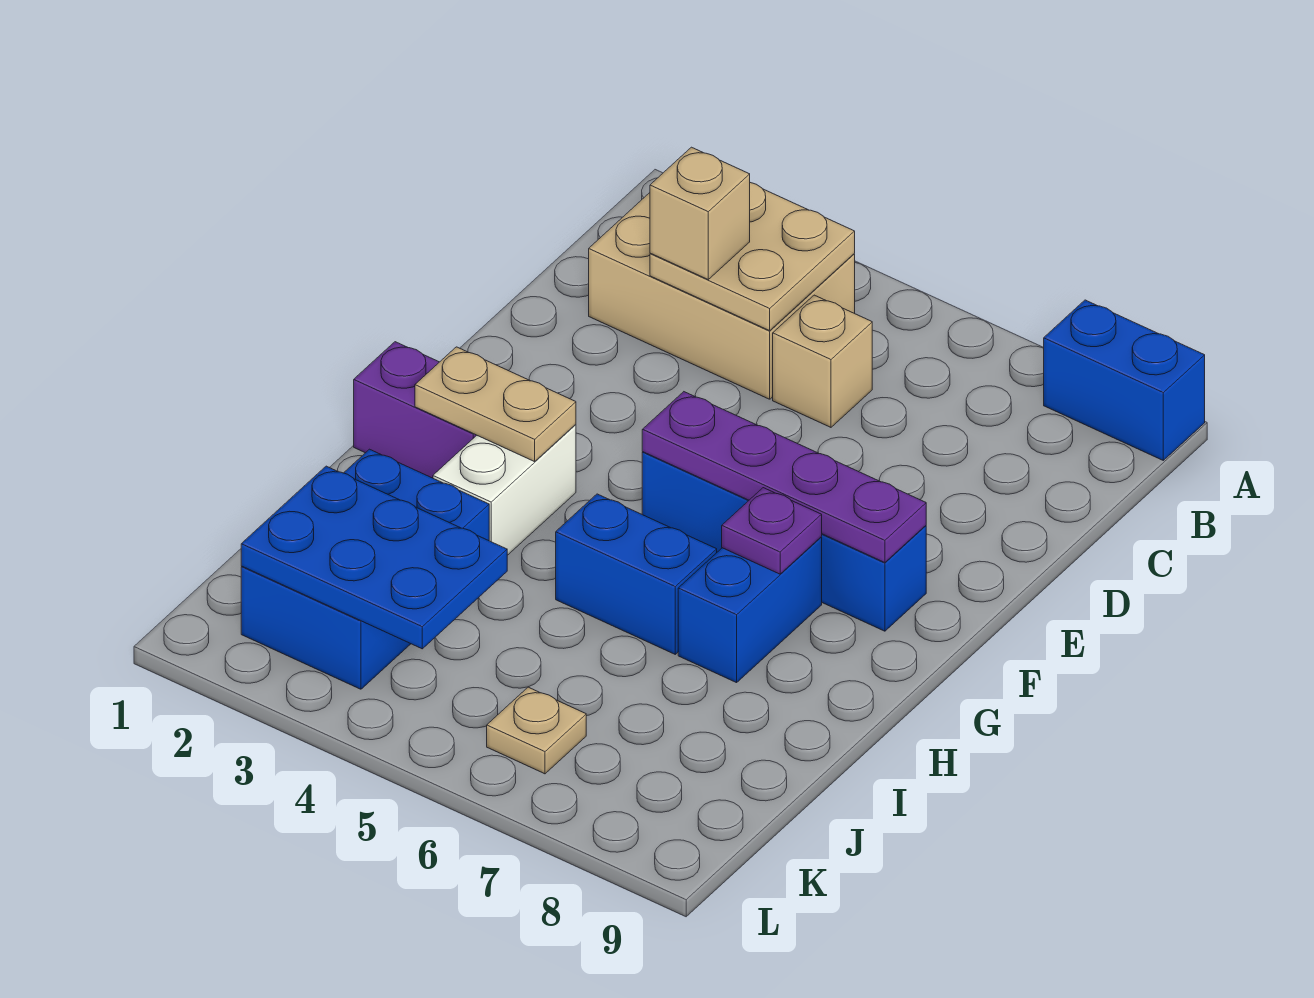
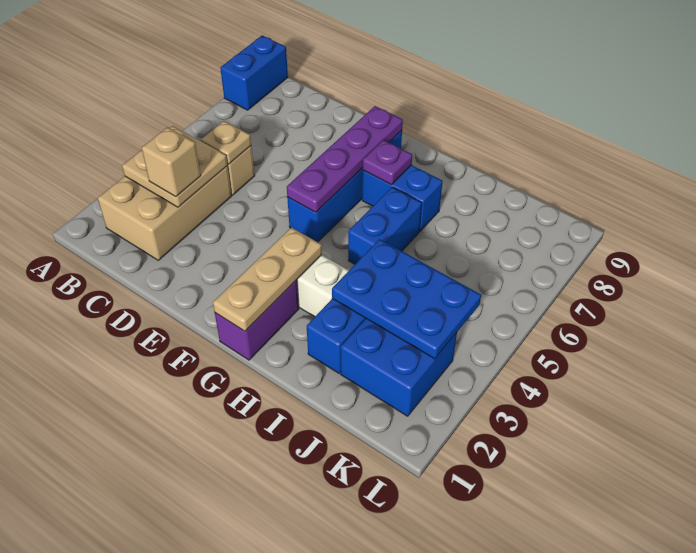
tan plate G2:G3 level 2 -> tan plate G1:G3 level 2
blue plate J2:K4 level 2 -> blue plate I3:K4 level 2
tan plate K6 level 1 -> tan plate C5 level 2

